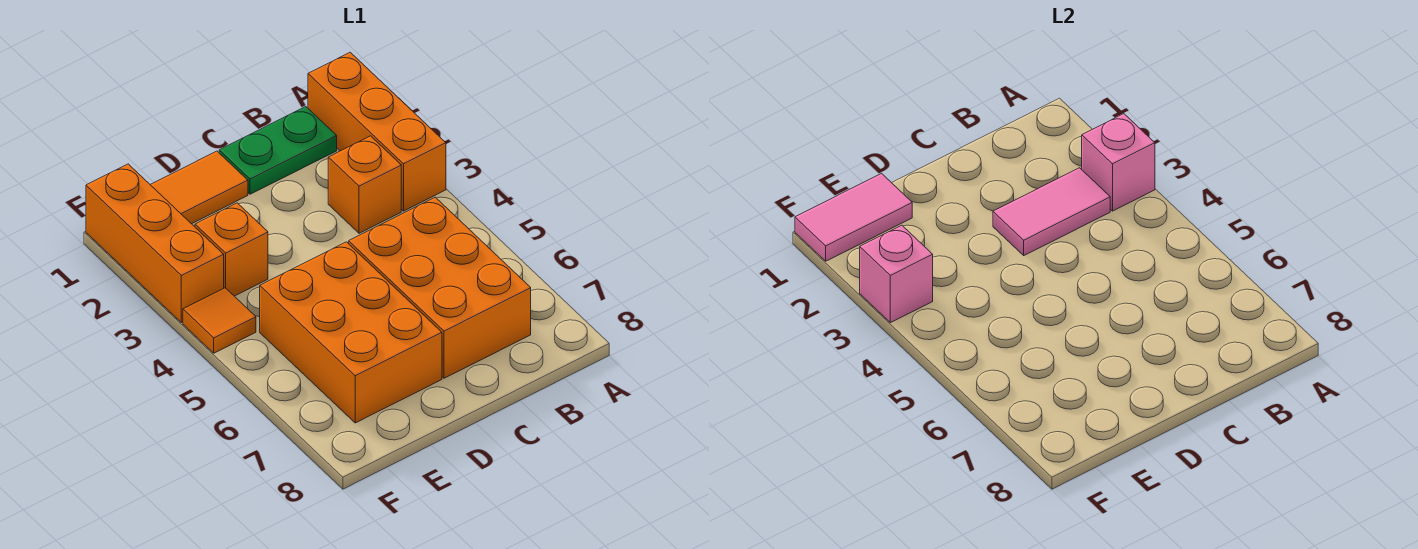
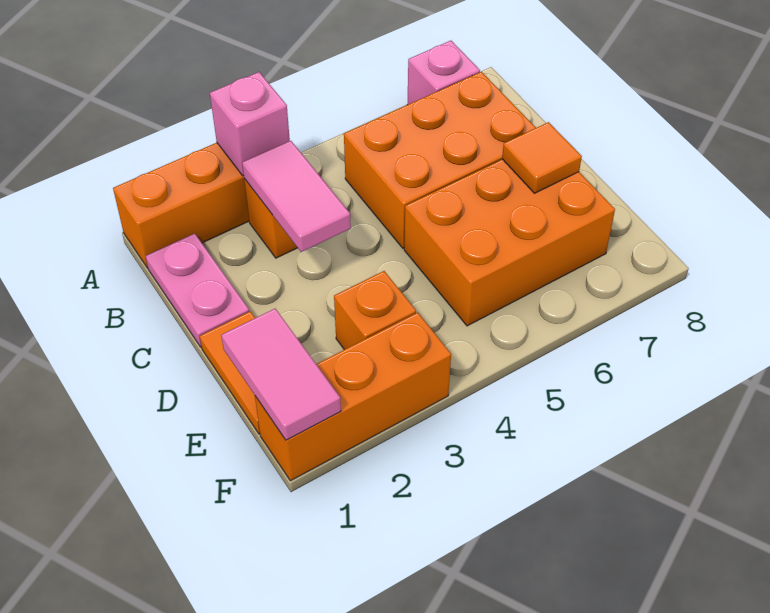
green plate B1:C1 level 1 -> pink plate B1:C1 level 1
pink brick F3 level 2 -> pink brick A7 level 1
orange tile F4 level 1 -> orange tile D7 level 2

